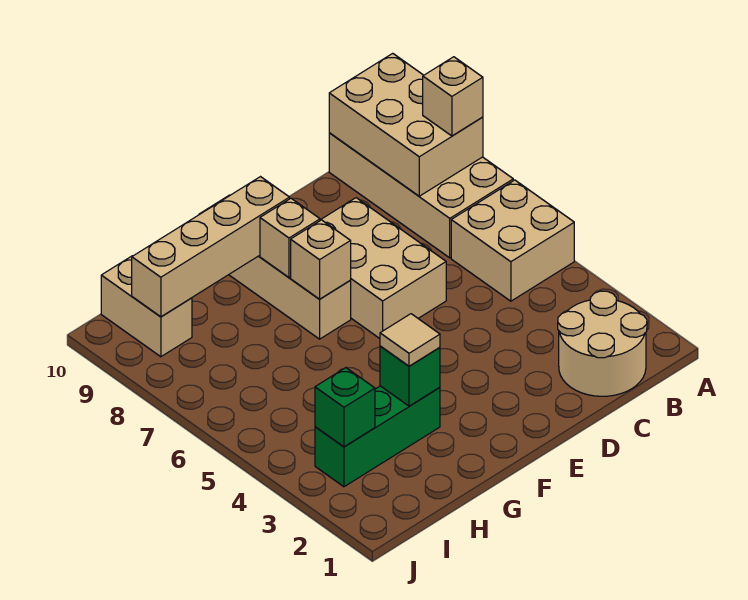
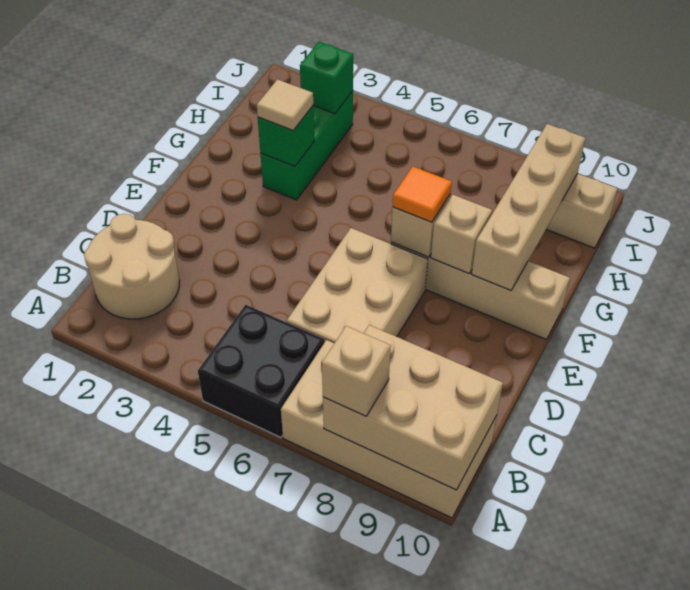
tan brick A5:B6 level 1 -> black brick A5:B6 level 1
tan brick D6:E8 level 1 -> tan brick C6:E7 level 1
none -> orange tile F7 level 3

